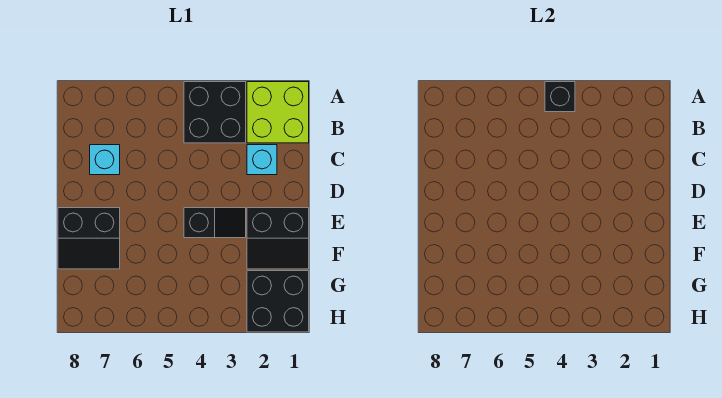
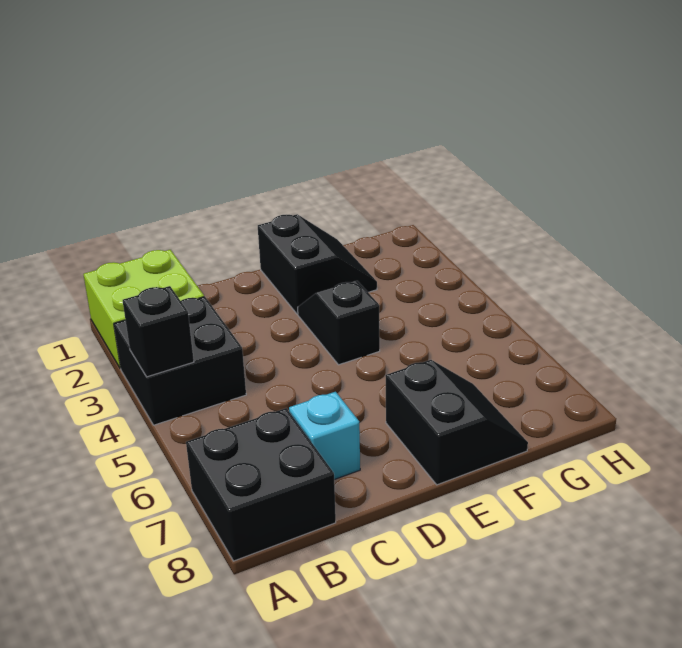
cyan brick C2 level 1 -> none
black brick G1:H2 level 1 -> black brick A7:B8 level 1

